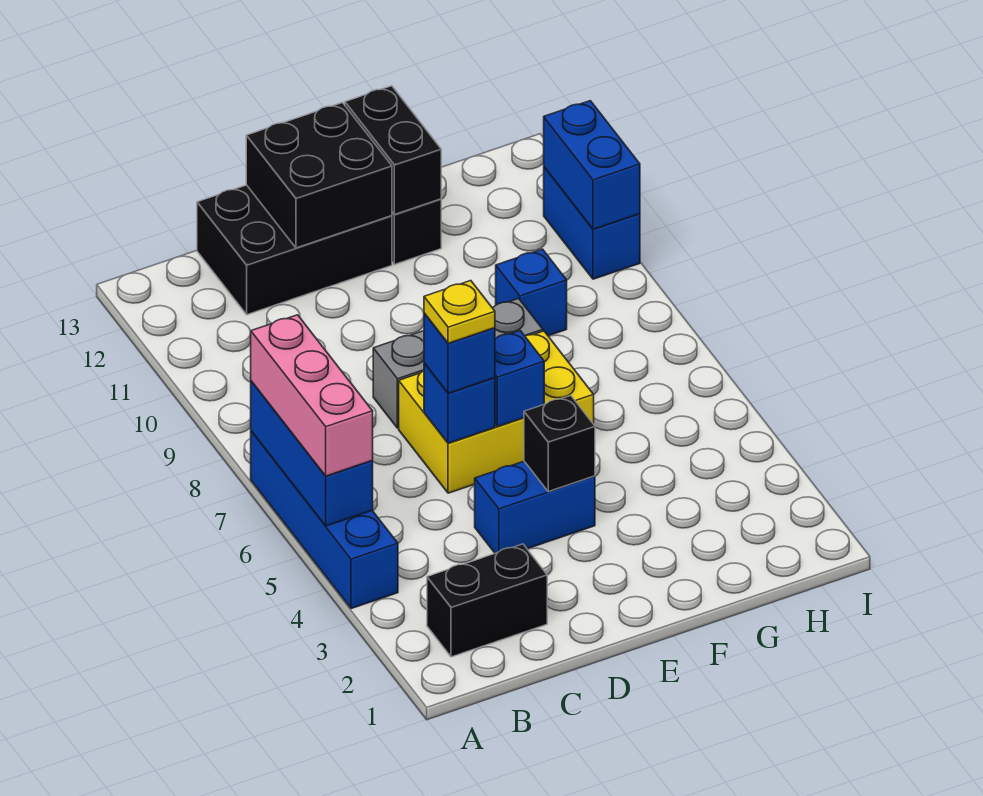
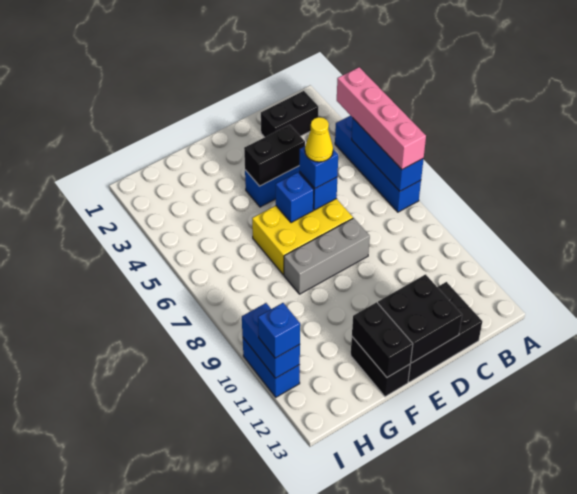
pink brick A5:A7 level 3 -> pink brick A4:A7 level 3
yellow plate D6 level 4 -> yellow cone D6 level 4
black brick E4 level 2 -> black brick D4:E4 level 2
blue brick G9 level 1 -> blue brick I11 level 3

